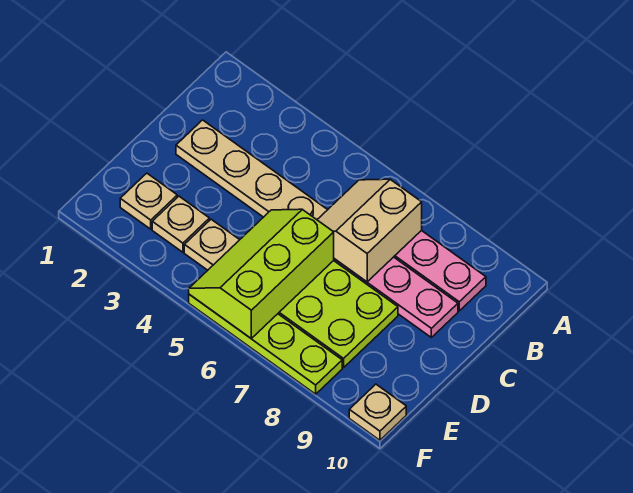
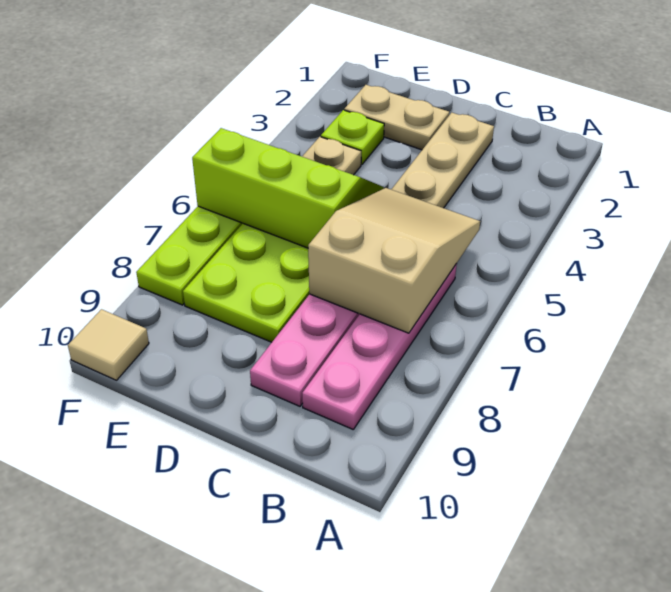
tan slope B6:C7 level 2 top 7 -> tan slope B5:C7 level 2 top 7
tan plate E2 level 1 -> tan plate D2:E2 level 1
tan plate E3 level 1 -> lime plate E3 level 1
tan plate F10 level 1 -> tan tile F10 level 1

